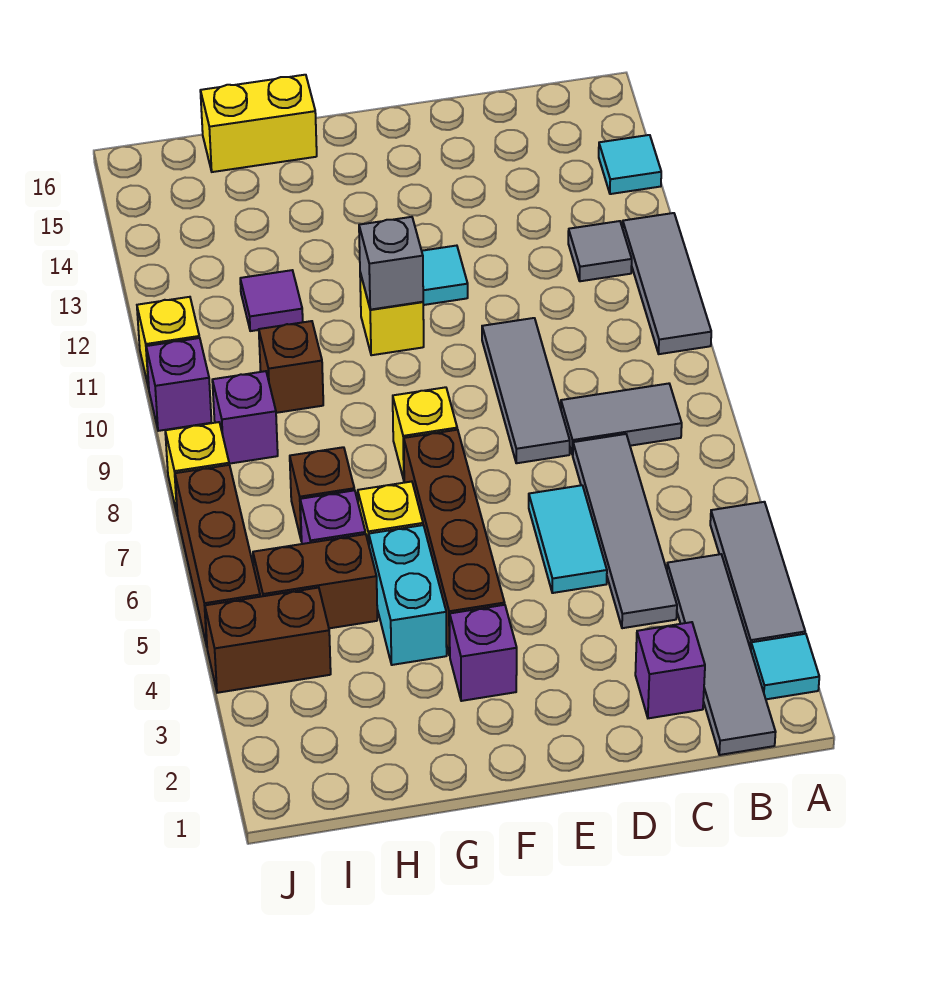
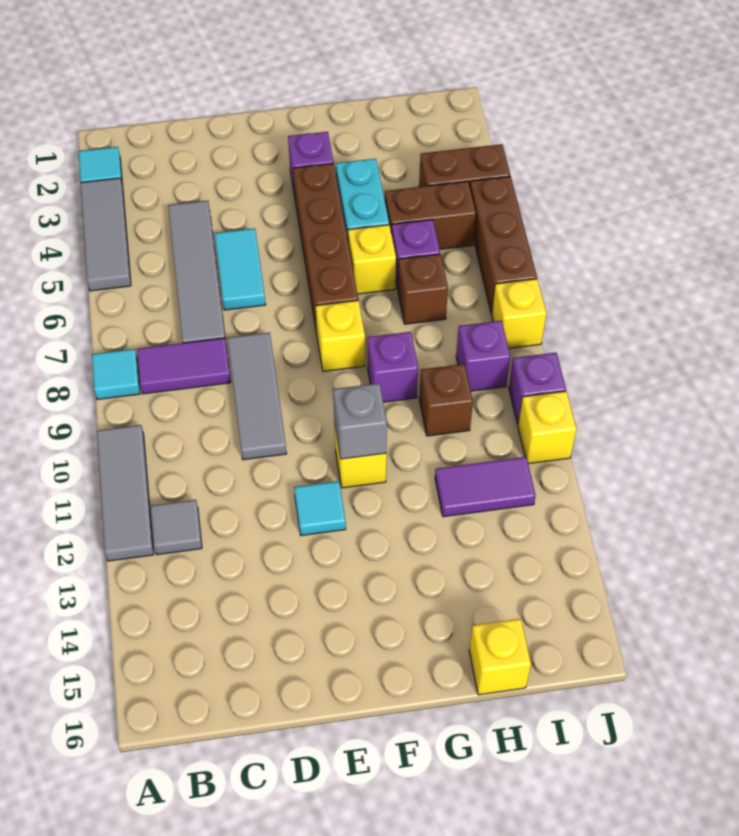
cyan tile A14 level 1 -> cyan tile A8 level 1
grey tile B1:B4 level 1 -> none
grey tile B8:C8 level 1 -> purple tile B8:C8 level 1
purple brick C2 level 1 -> purple brick G9 level 1
yellow brick G16:H16 level 1 -> yellow brick H16 level 1
purple tile H12 level 1 -> purple tile H12:I12 level 1

